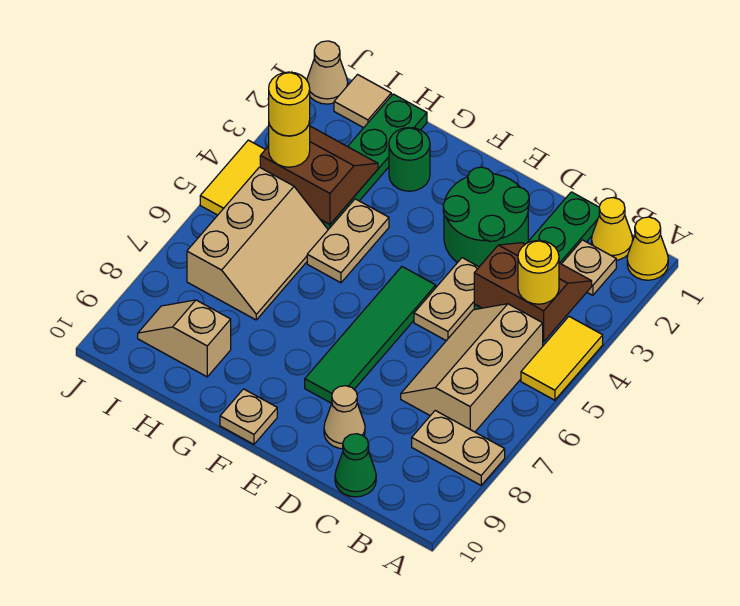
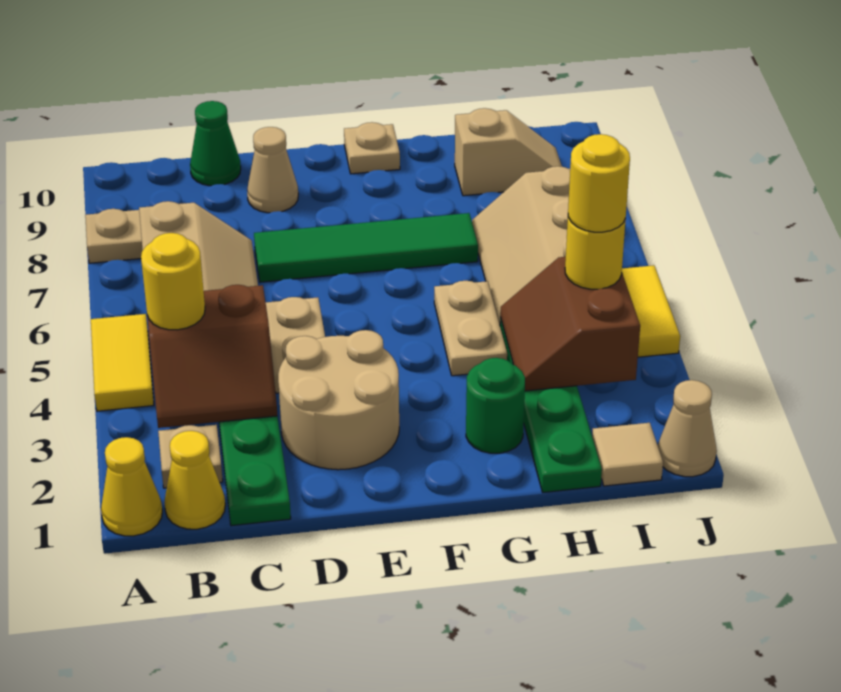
green round brick D2:E3 level 1 -> tan round brick D2:E3 level 1
green tile E5:E8 level 1 -> green tile D7:G7 level 1
brown slope H3:I4 level 2 top 4 -> brown slope H3:I4 level 2 top I

